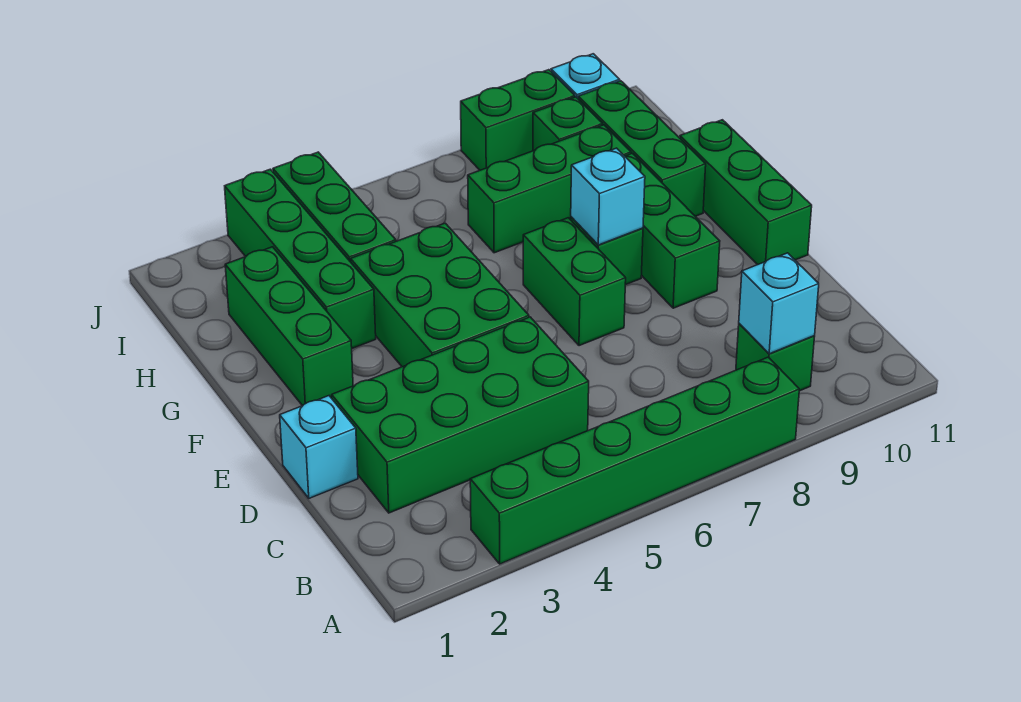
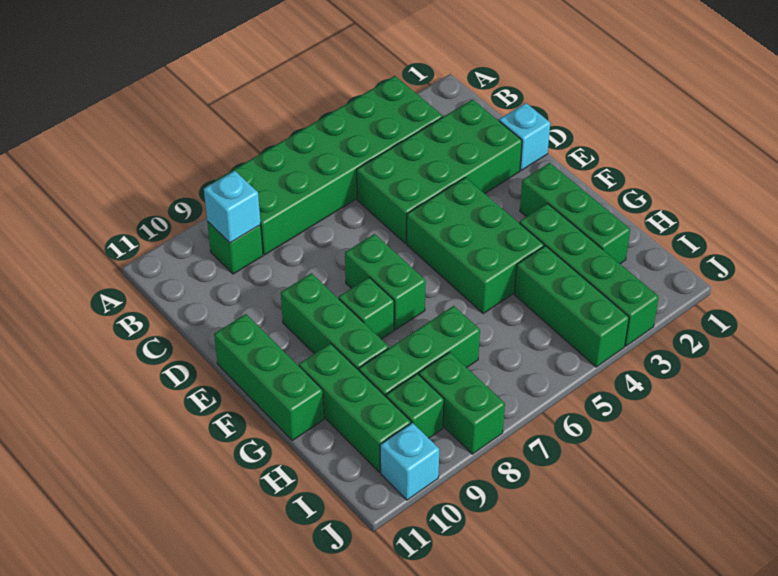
green brick A3:A8 level 1 -> green brick A3:B8 level 1
cyan brick F8 level 2 -> none
green brick J8:J9 level 1 -> green brick I8:J8 level 1

